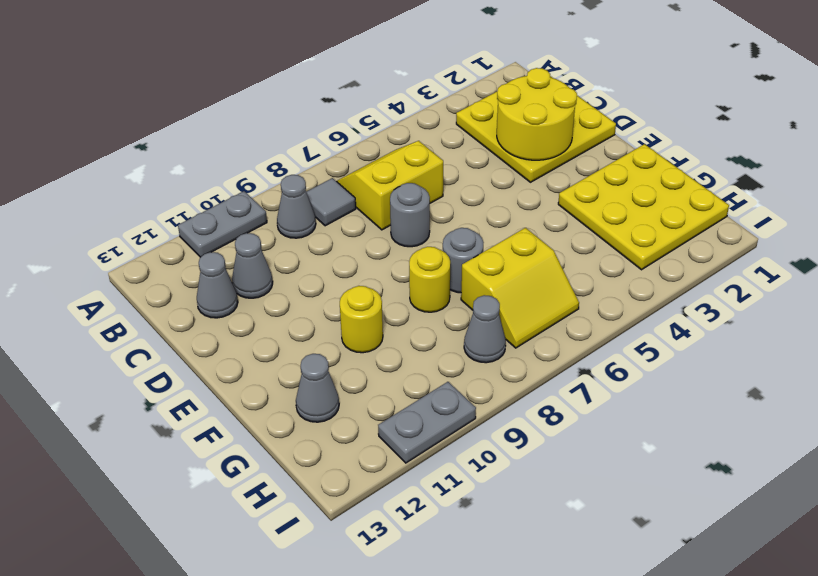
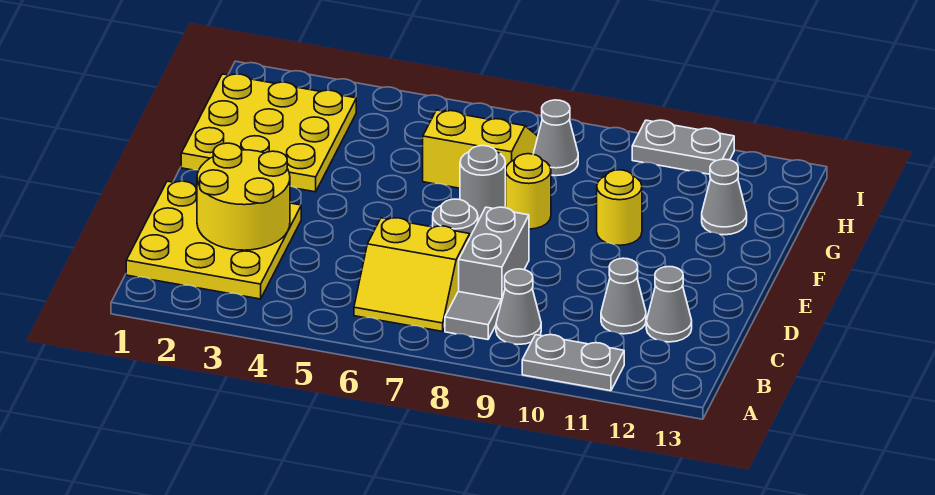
none -> grey brick C8:D8 level 1

